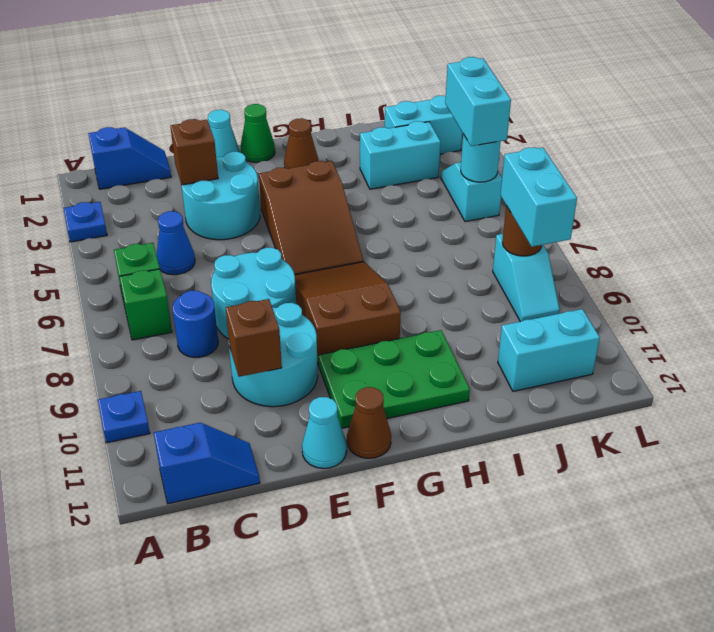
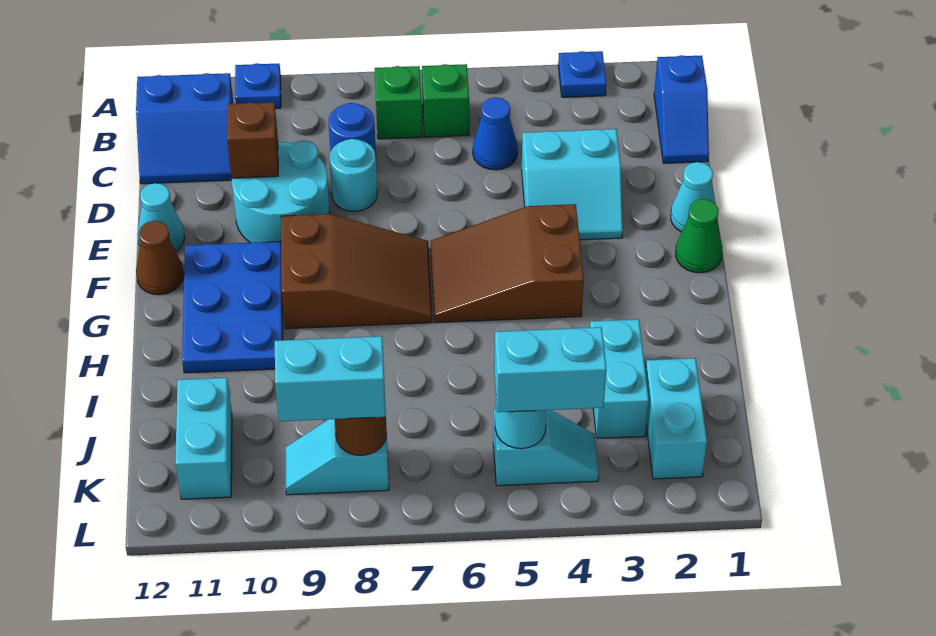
blue slope B12:C12 level 1 top B -> blue slope B11:C12 level 1 top B
cyan round brick D3:E4 level 1 -> cyan slope D3:E4 level 1 top D
brown brick D3 level 2 -> none
cyan round brick D7:E8 level 1 -> cyan round brick D8 level 1
green plate F10:H11 level 1 -> blue plate F10:H11 level 1
brown cone G2 level 1 -> none

